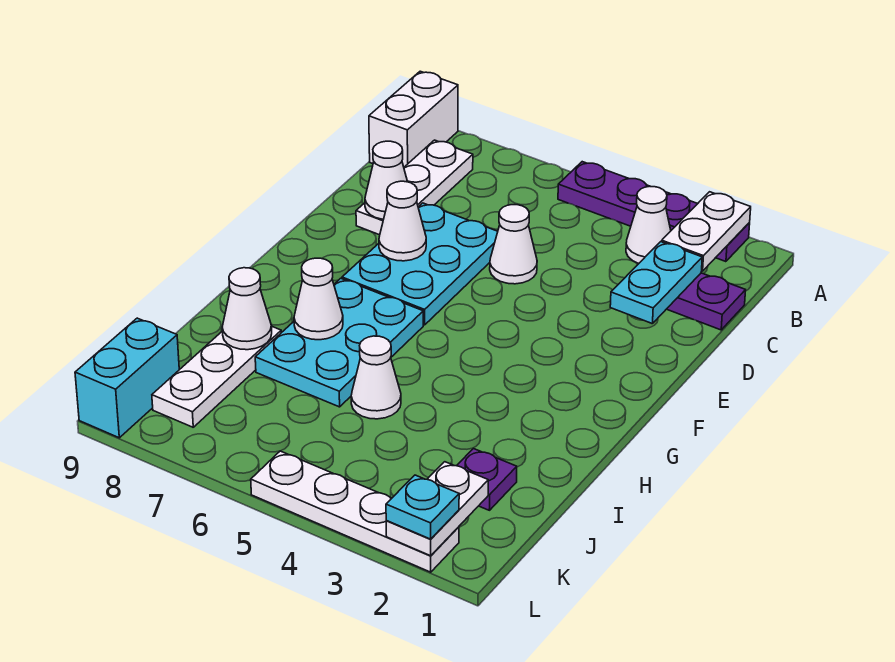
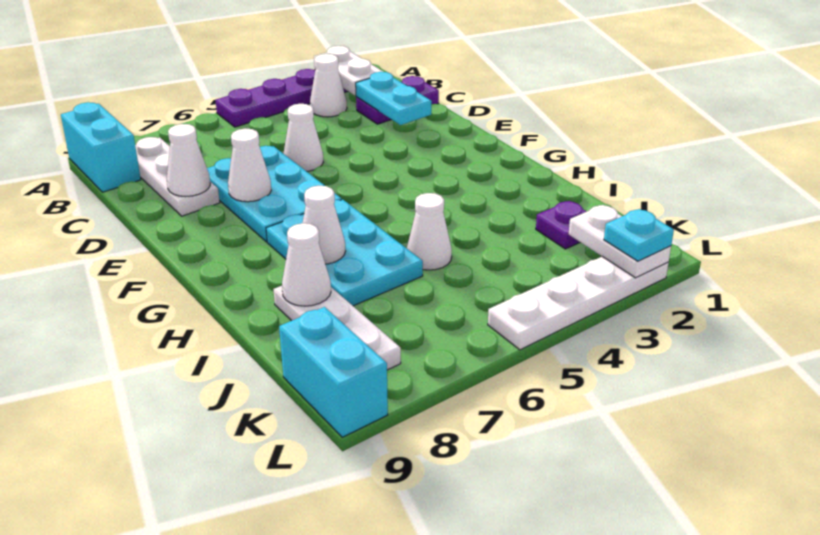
white brick A9:B9 level 1 -> cyan brick A9:B9 level 1

